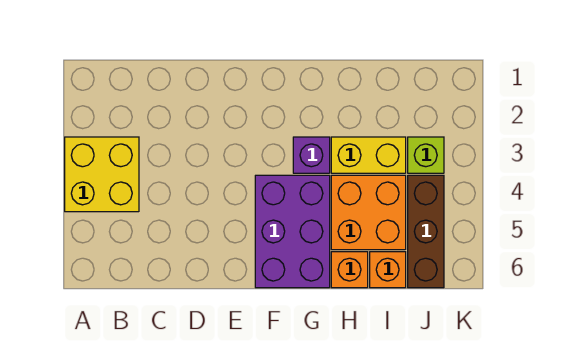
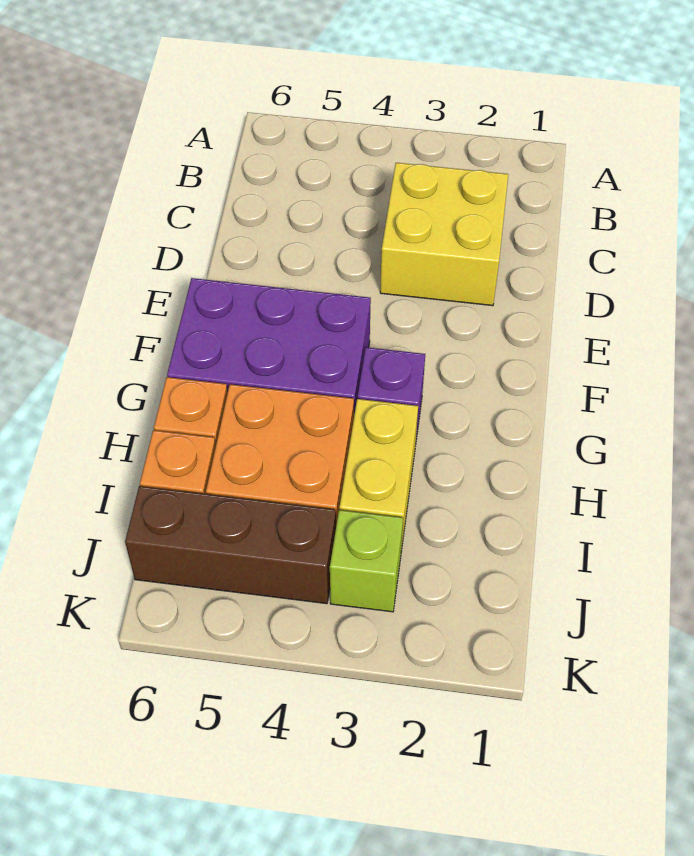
yellow brick A3:B4 level 1 -> yellow brick C2:D3 level 1

